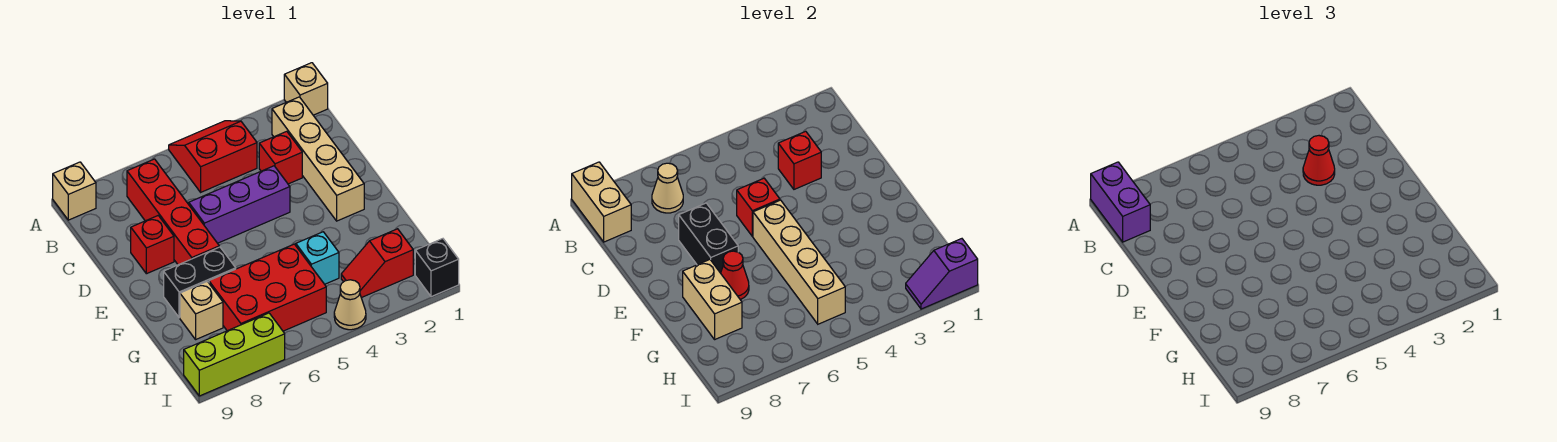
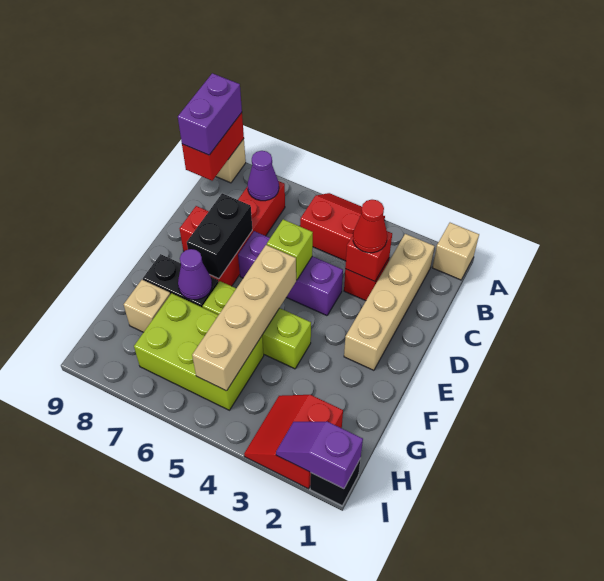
tan brick A9:B9 level 2 -> red brick A9:B9 level 2
tan cone B7 level 2 -> purple cone B7 level 2
red brick D5 level 2 -> lime brick D5 level 2
red cone F7 level 2 -> purple cone F7 level 2
tan brick F8:G8 level 2 -> none
cyan brick G4 level 1 -> none
red brick G5:H7 level 1 -> lime brick G5:H7 level 1
red slope H2:H3 level 1 top 2 -> red slope H2:I3 level 1 top 2
tan cone I4 level 1 -> none
lime brick I7:I9 level 1 -> lime brick F4:F6 level 1

